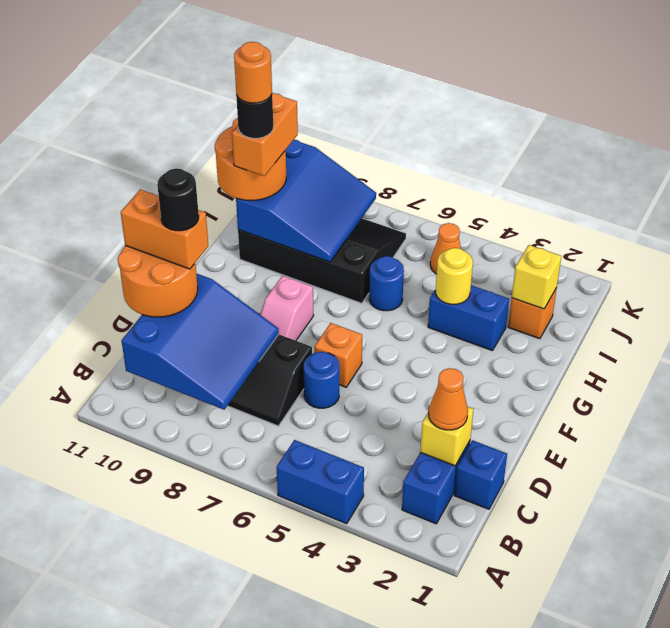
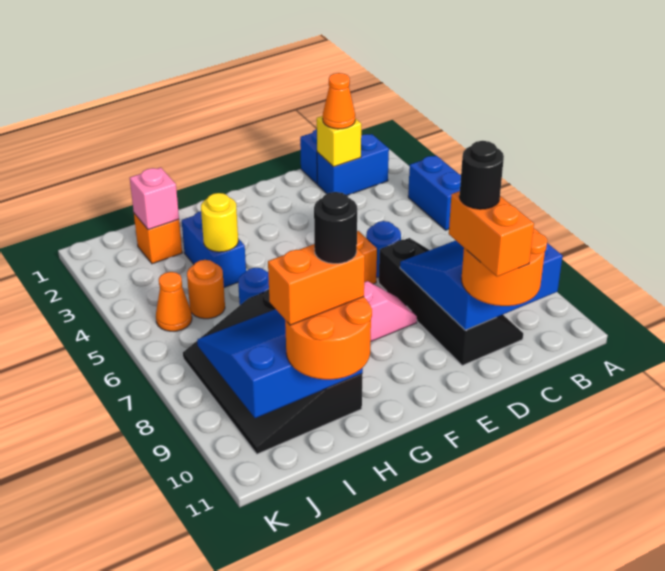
orange round brick H10 level 6 -> orange round brick I5 level 1
yellow brick I2 level 2 -> pink brick I2 level 2

